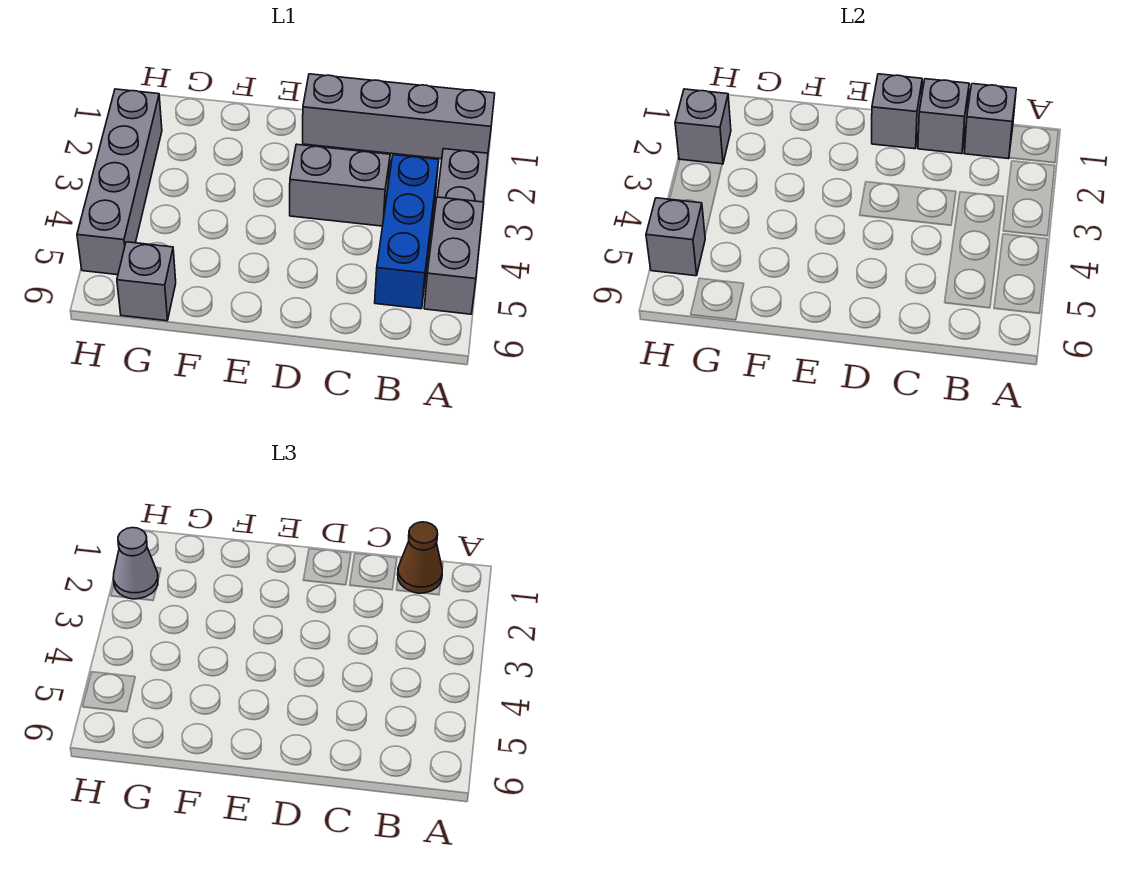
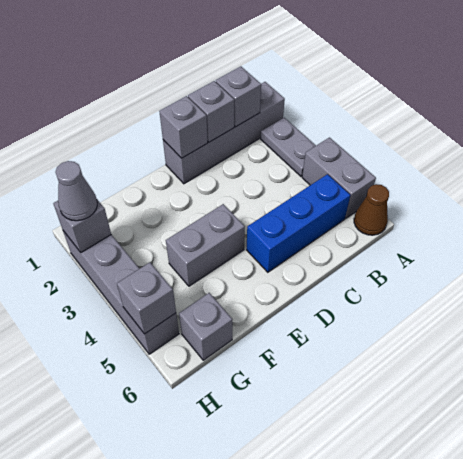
brown cone B1 level 3 -> brown cone A6 level 1
blue brick B3:B5 level 1 -> blue brick B5:D5 level 1
grey brick C3:D3 level 1 -> grey brick E4:F4 level 1

